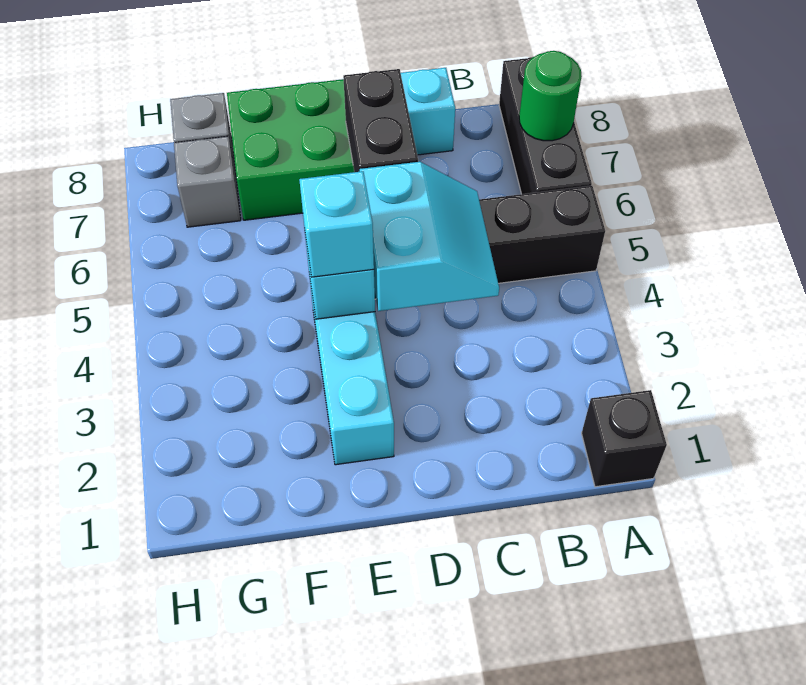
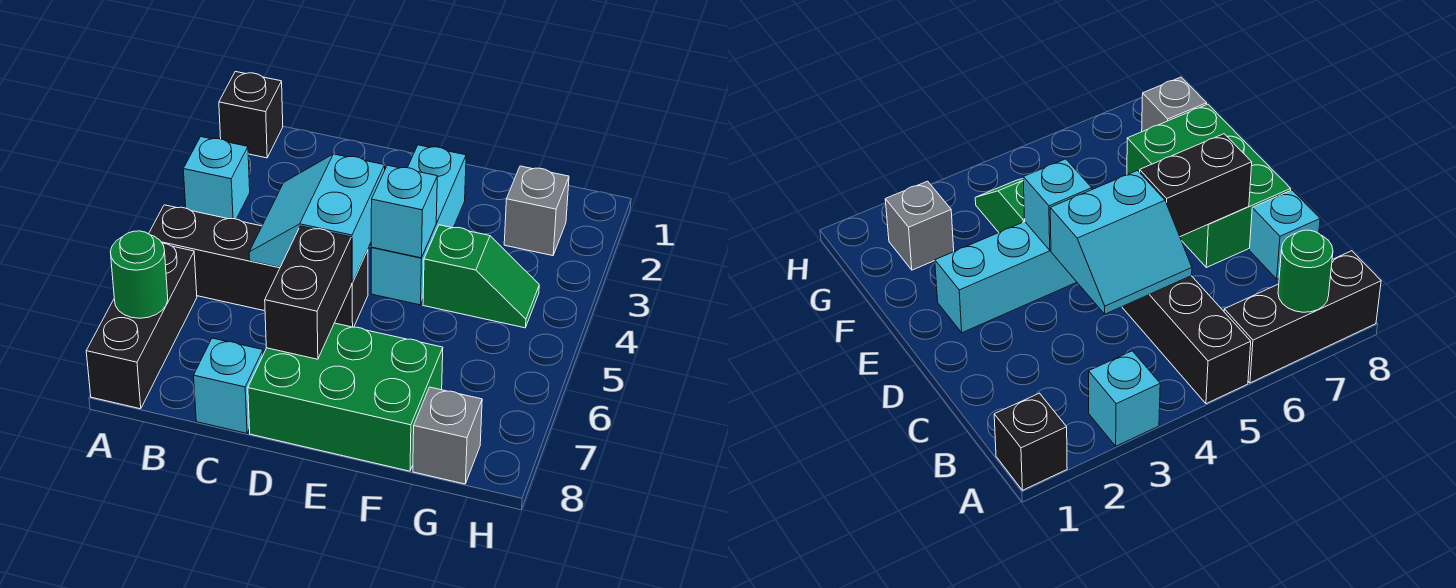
cyan brick E4 level 3 -> cyan brick A3 level 1
none -> green slope F4:G4 level 1 top F
grey brick G7 level 1 -> grey brick G2 level 1

